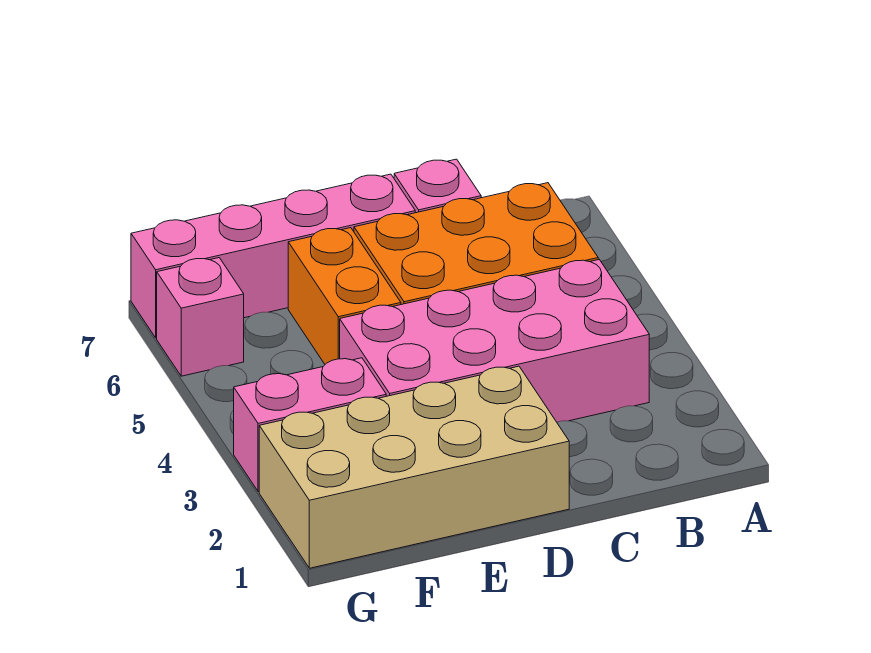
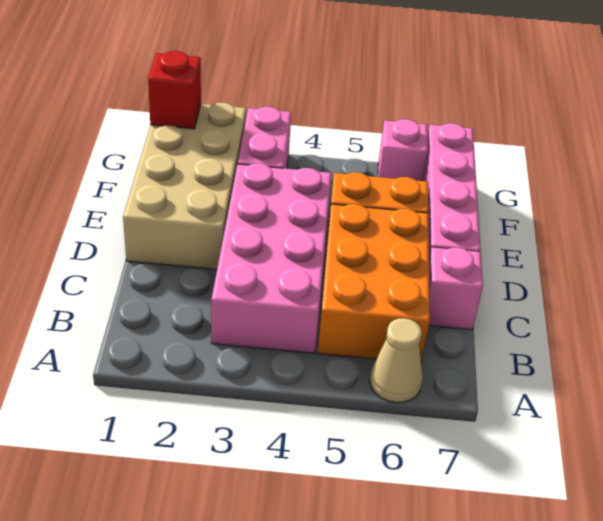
none -> tan cone A6 level 1
none -> red brick G1 level 2

